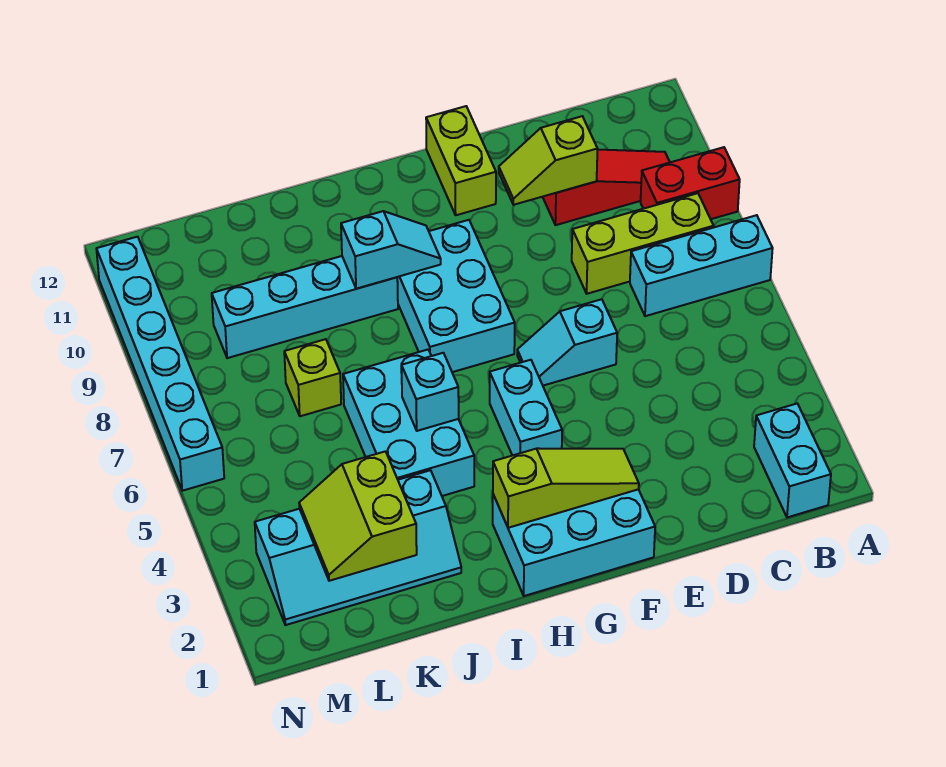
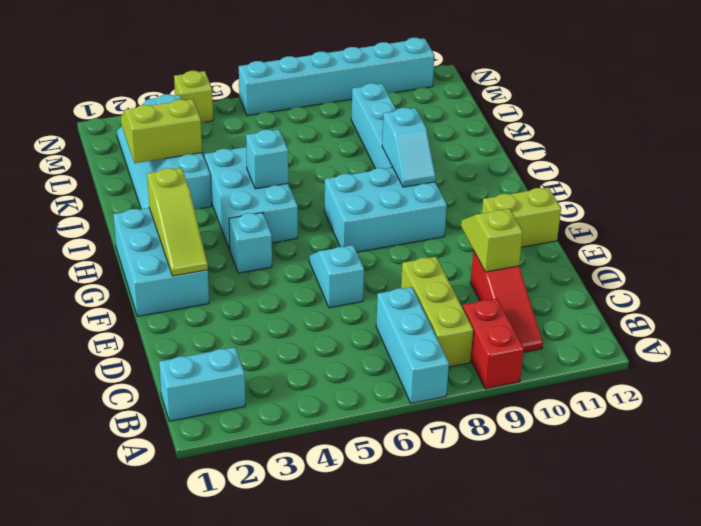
cyan brick G4:G5 level 1 -> cyan brick G4 level 1
cyan brick I4:J6 level 1 -> cyan brick H4:J5 level 1
lime brick K7 level 1 -> lime brick N4 level 1

